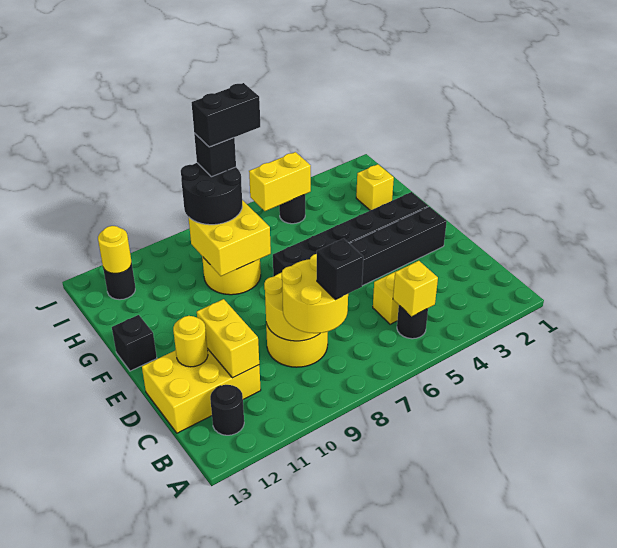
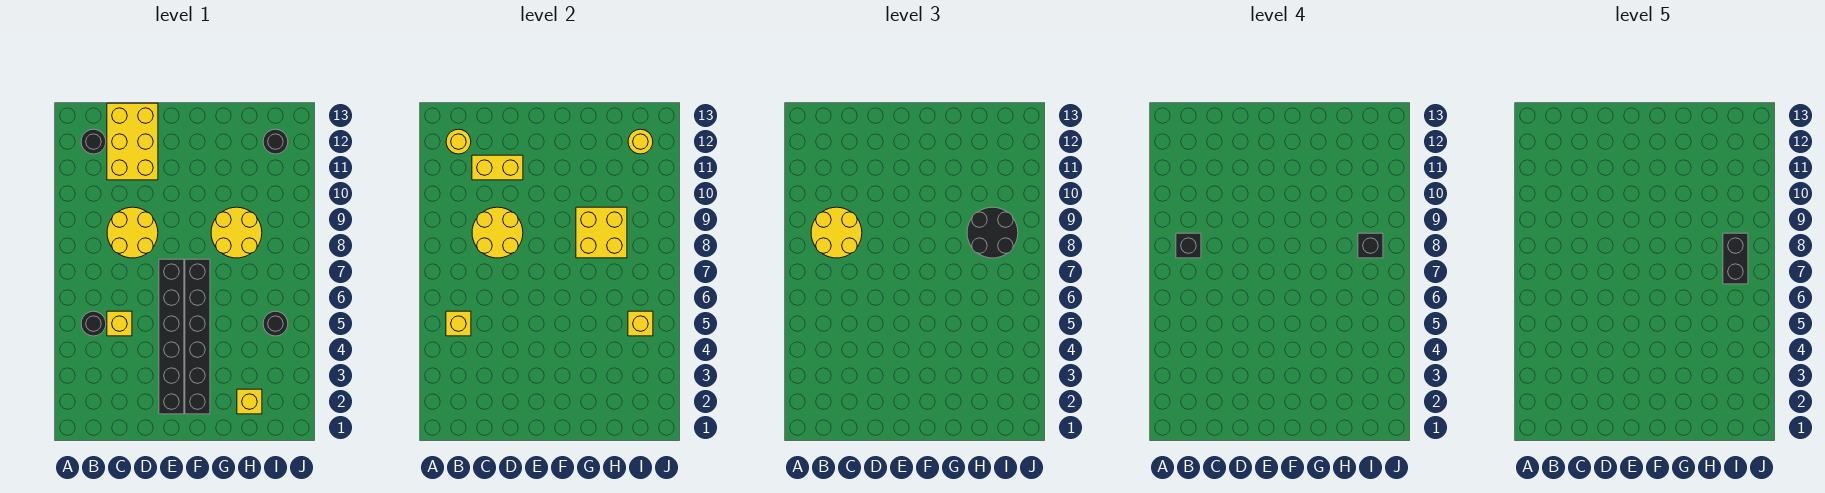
yellow round brick D12 level 2 -> yellow round brick B12 level 2
black brick F13 level 1 -> none
yellow brick I5:I6 level 2 -> yellow brick I5 level 2

